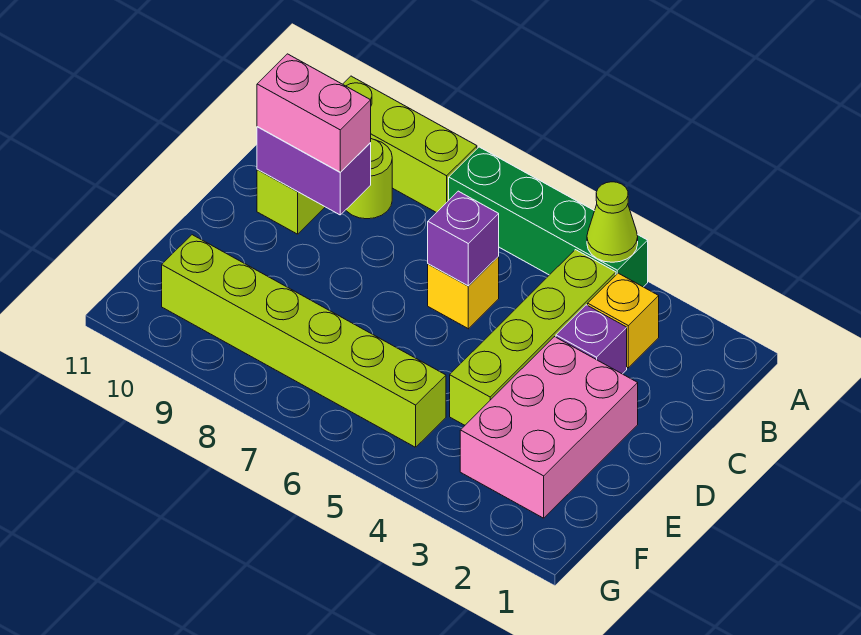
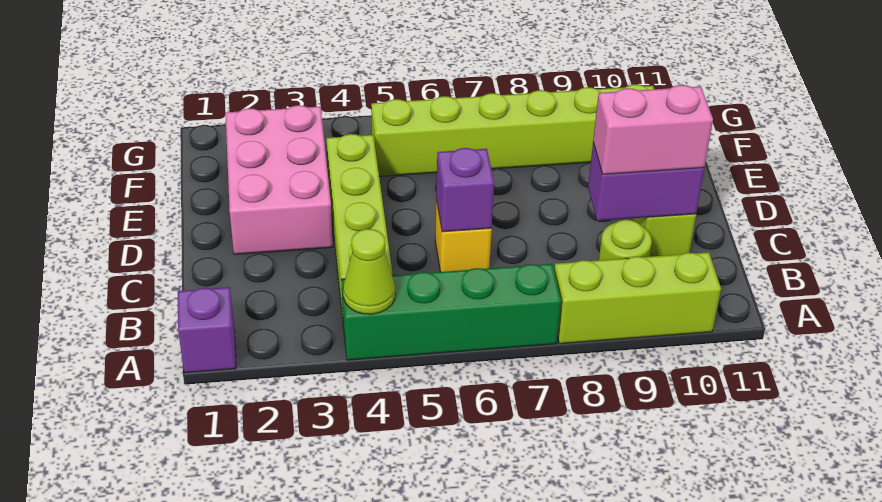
yellow brick B3 level 1 -> none
purple brick C3 level 1 -> purple brick A1 level 1

